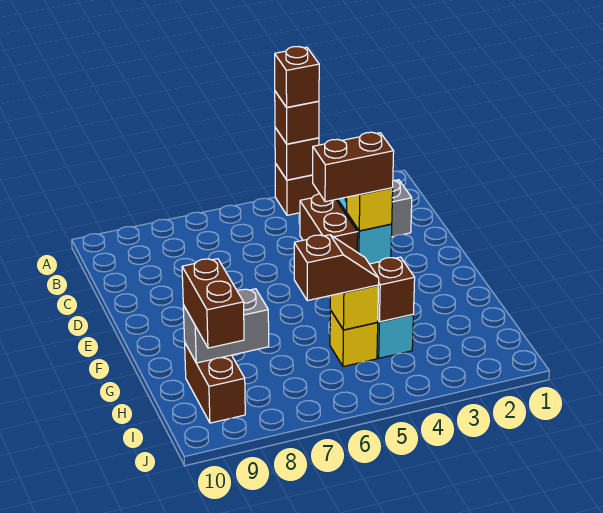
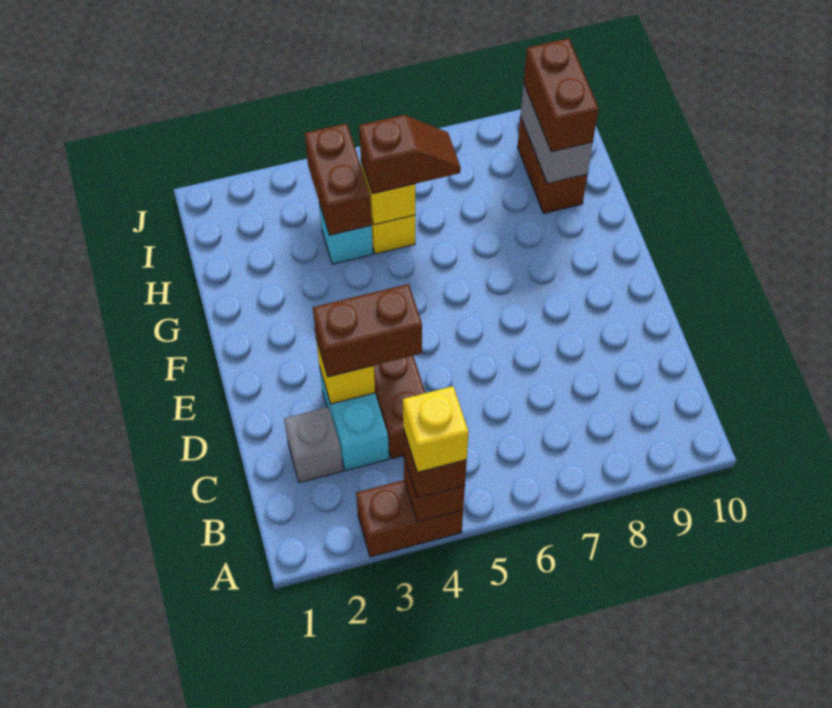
brown brick A4 level 4 -> yellow brick A4 level 4
brown brick H4 level 2 -> brown brick H4:I4 level 2
brown slope H5:H6 level 3 top 6 -> brown slope H5:H6 level 3 top 5
grey brick H8:H9 level 2 -> grey brick H9:I9 level 2

